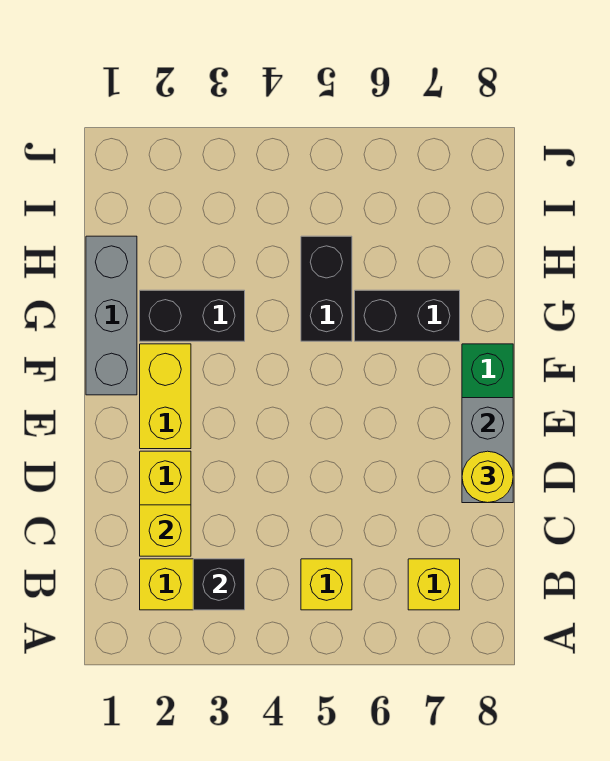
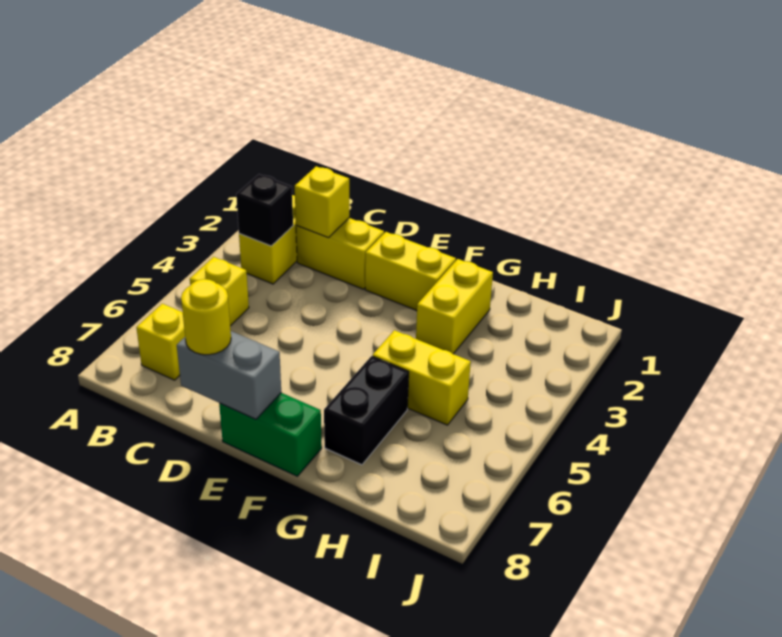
grey brick F1:H1 level 1 -> none
black brick G2:G3 level 1 -> yellow brick G2:G3 level 1
black brick G5:H5 level 1 -> yellow brick G5:H5 level 1

